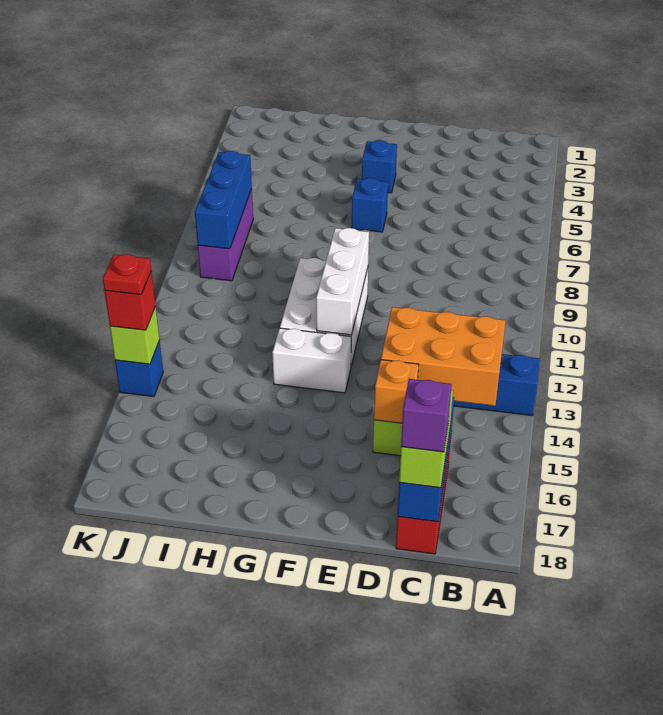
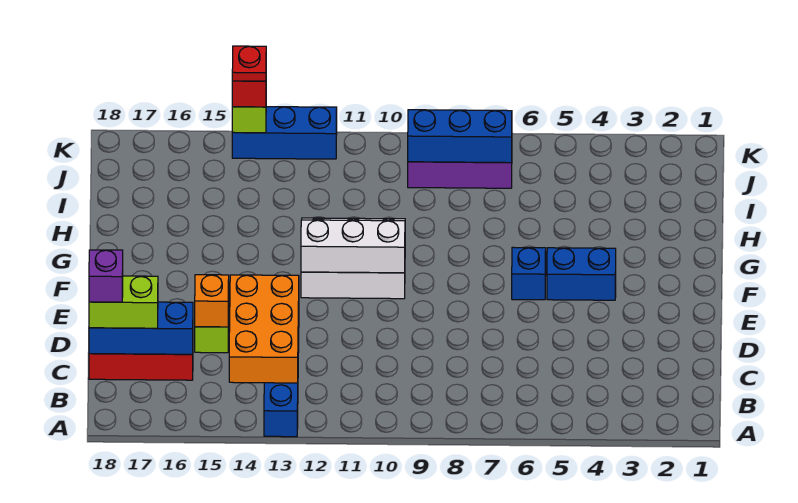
blue brick F4 level 1 -> blue brick F4:F5 level 1
white brick F13:G13 level 1 -> none
blue brick K14 level 1 -> blue brick K12:K14 level 1

